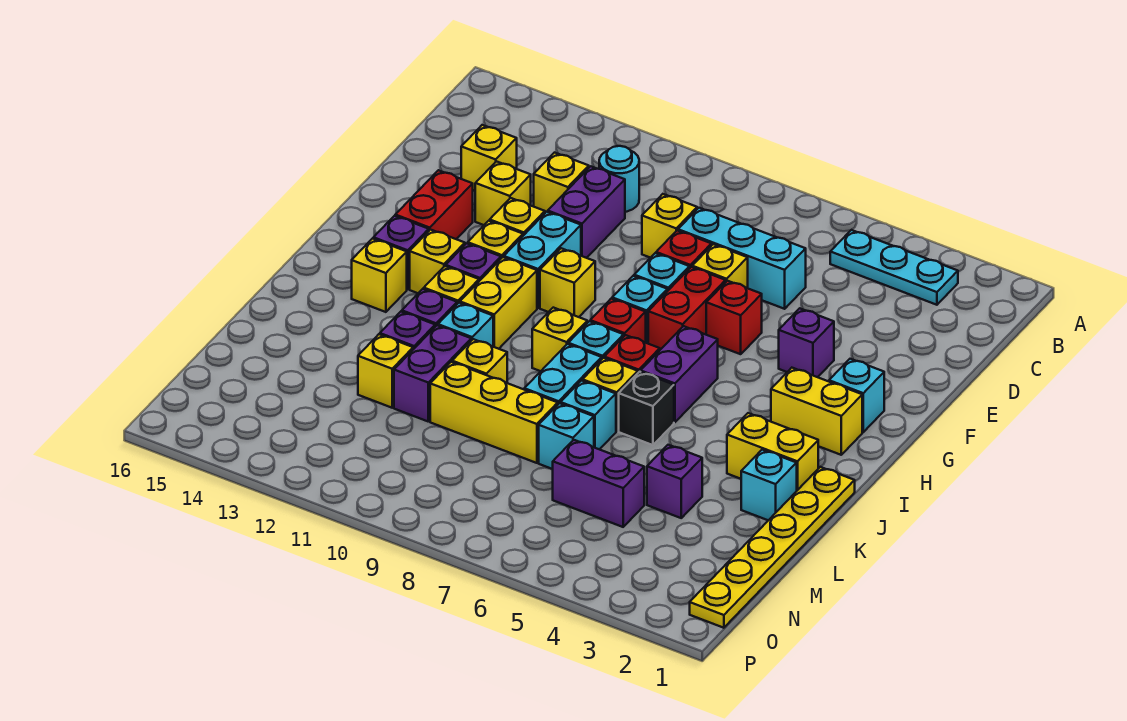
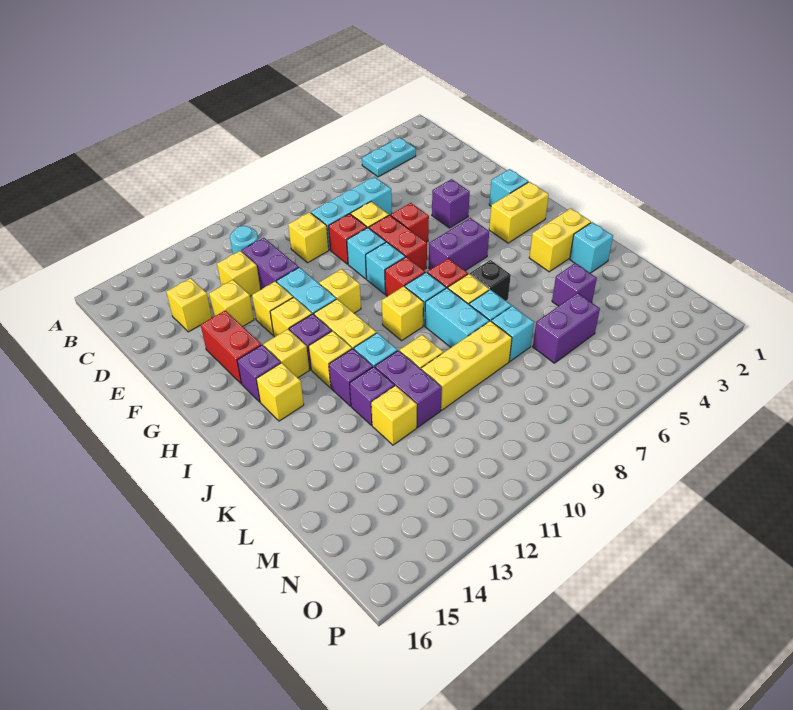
cyan plate B3:B5 level 1 -> cyan plate B3:B4 level 1
purple brick H6:I6 level 1 -> purple brick H5:H6 level 1
yellow plate J1:O1 level 1 -> none

